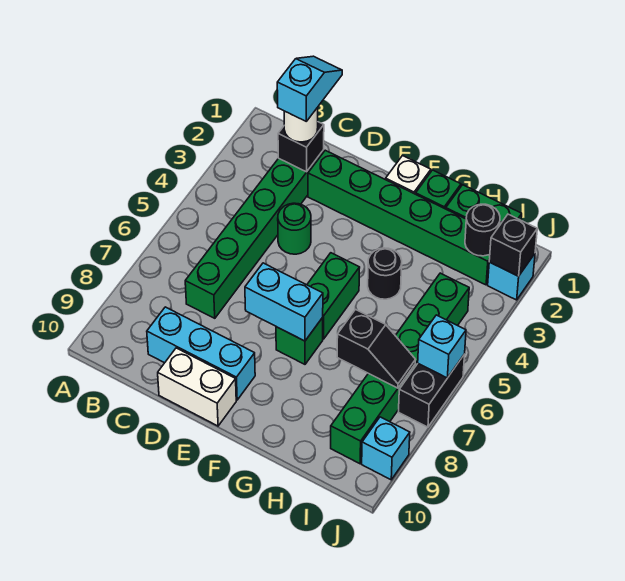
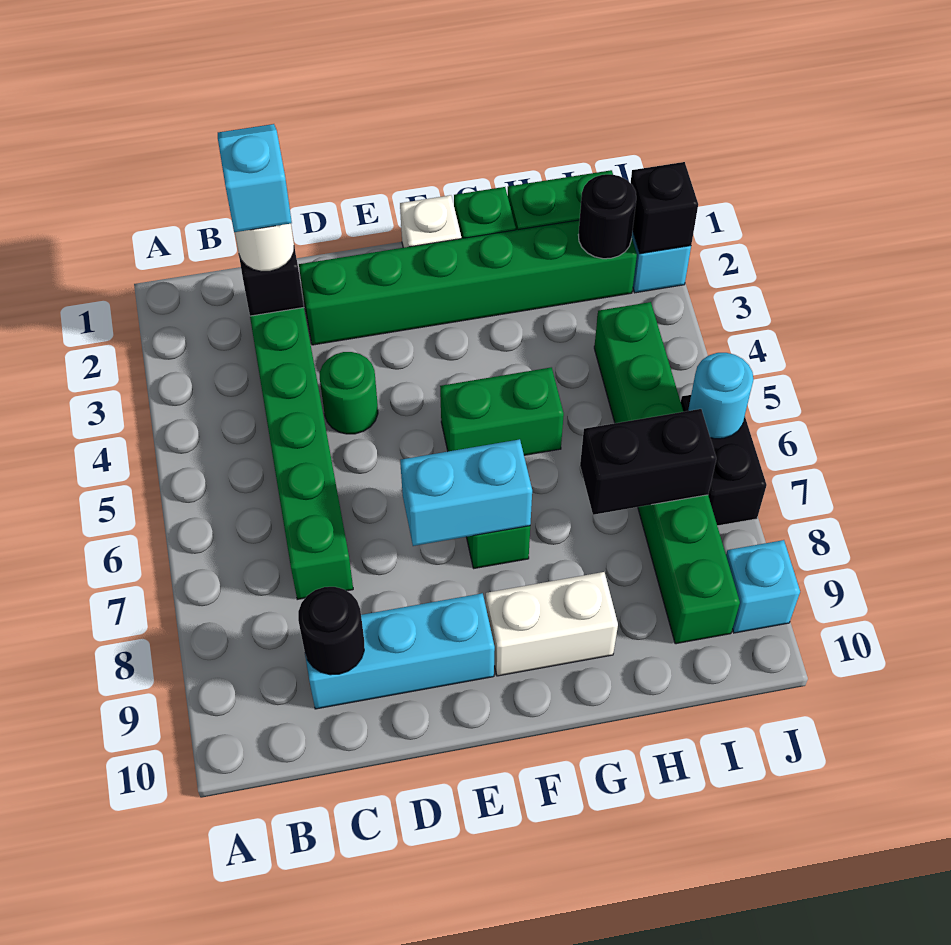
white brick D10:E10 level 1 -> white brick F9:G9 level 1
green brick F5:F6 level 1 -> green brick F5:G5 level 1
black round brick G4 level 1 -> black round brick C9 level 2
black slope H7:I7 level 2 top H -> black brick H7:I7 level 2
cyan brick J6 level 2 -> cyan round brick J6 level 2

